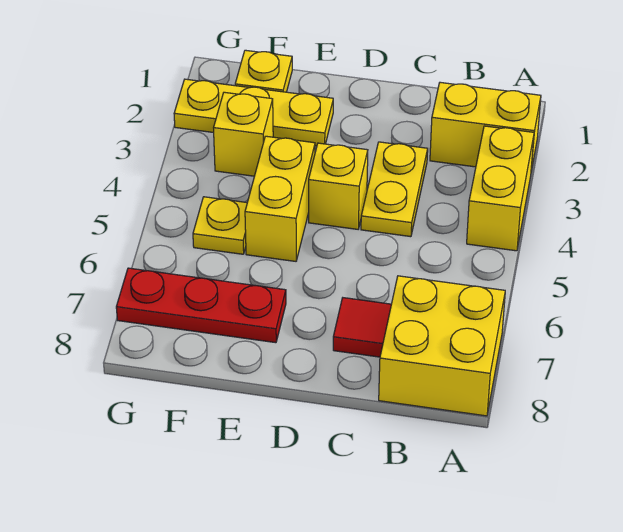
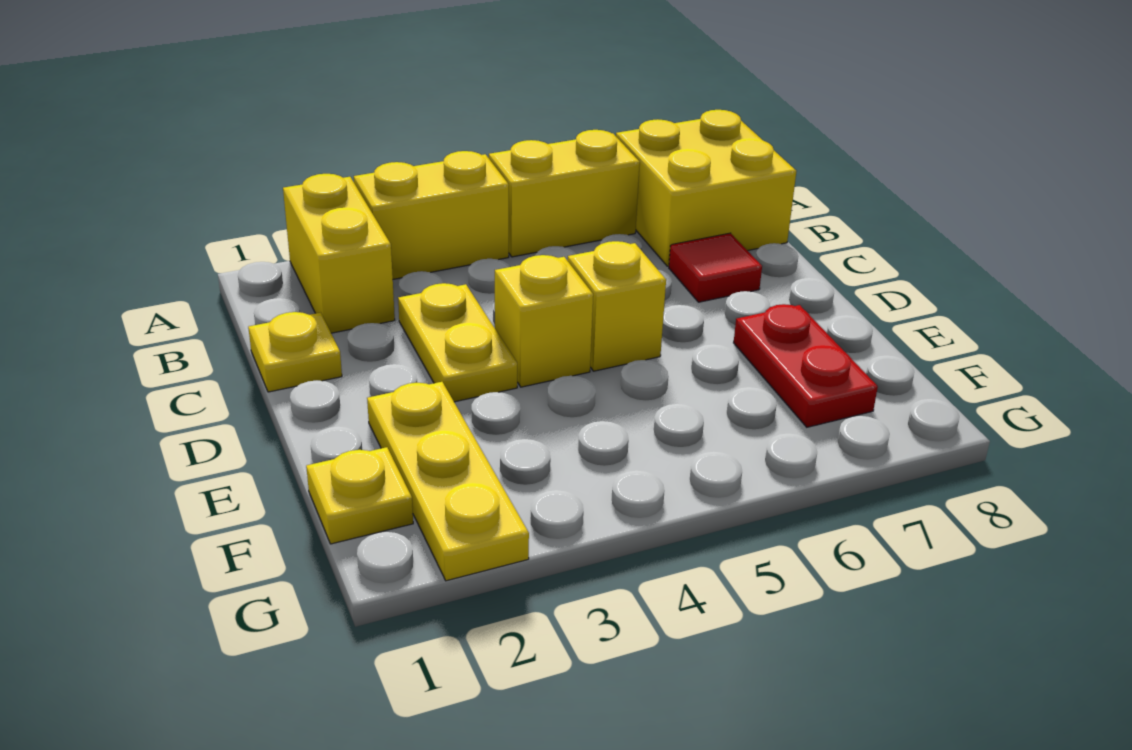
yellow plate C3:C4 level 1 -> yellow plate C3:D3 level 1
yellow brick E4:E5 level 1 -> yellow brick A5:A6 level 1
red plate E7:G7 level 1 -> red plate E7:F7 level 1
yellow brick F3 level 1 -> yellow brick D5 level 1
yellow plate F5 level 1 -> yellow plate C1 level 1

